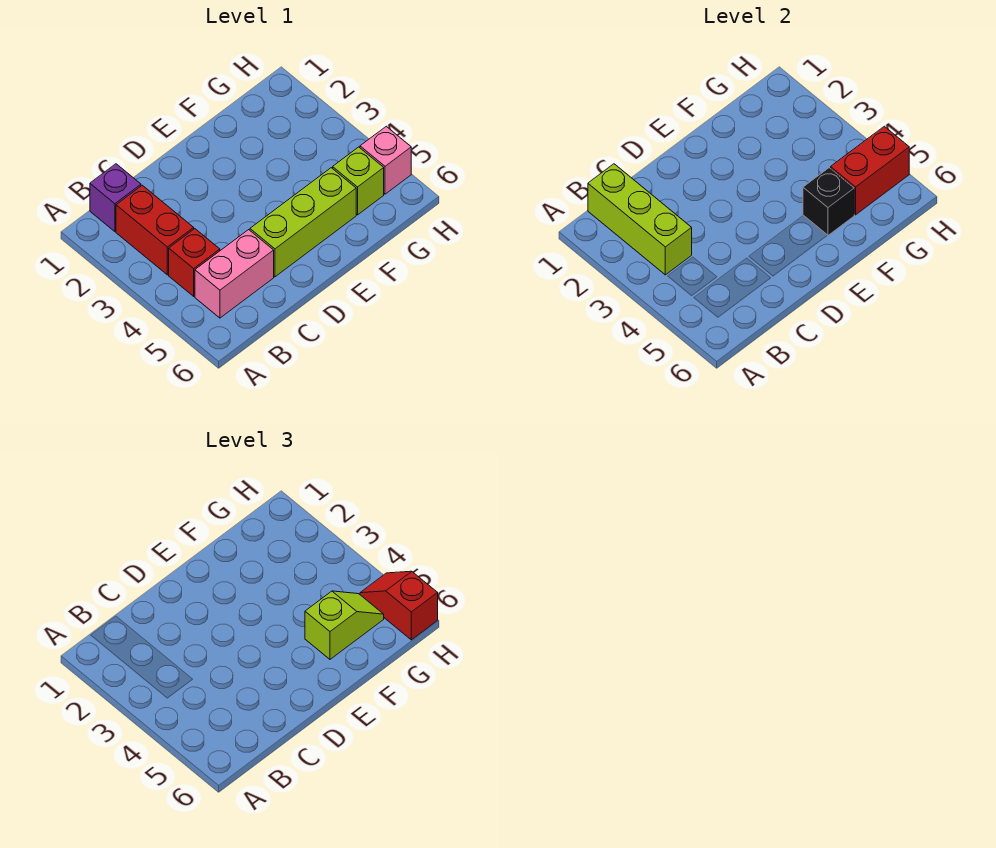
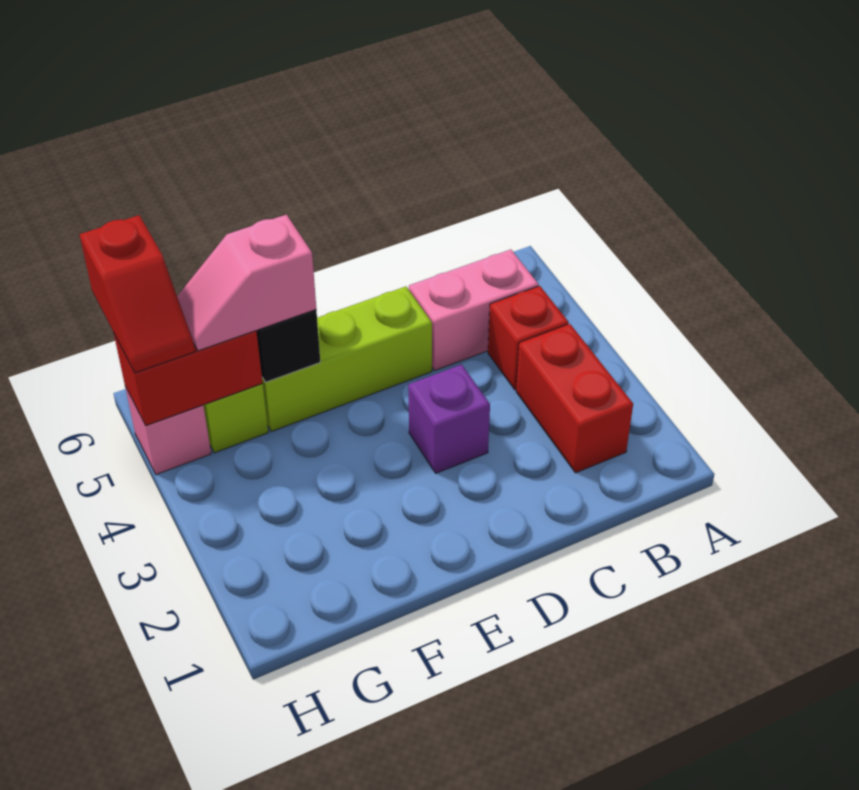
purple brick B1 level 1 -> purple brick D3 level 1
lime brick B1:B3 level 2 -> none
lime slope F5:G5 level 3 top F -> pink slope F5:G5 level 3 top F

